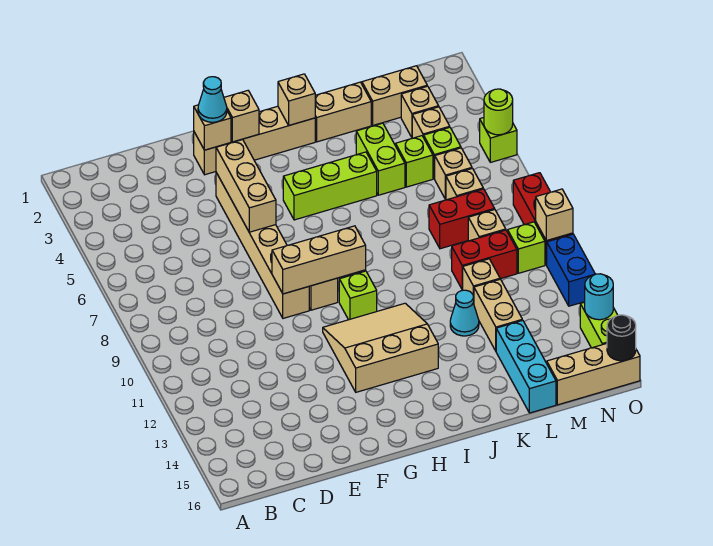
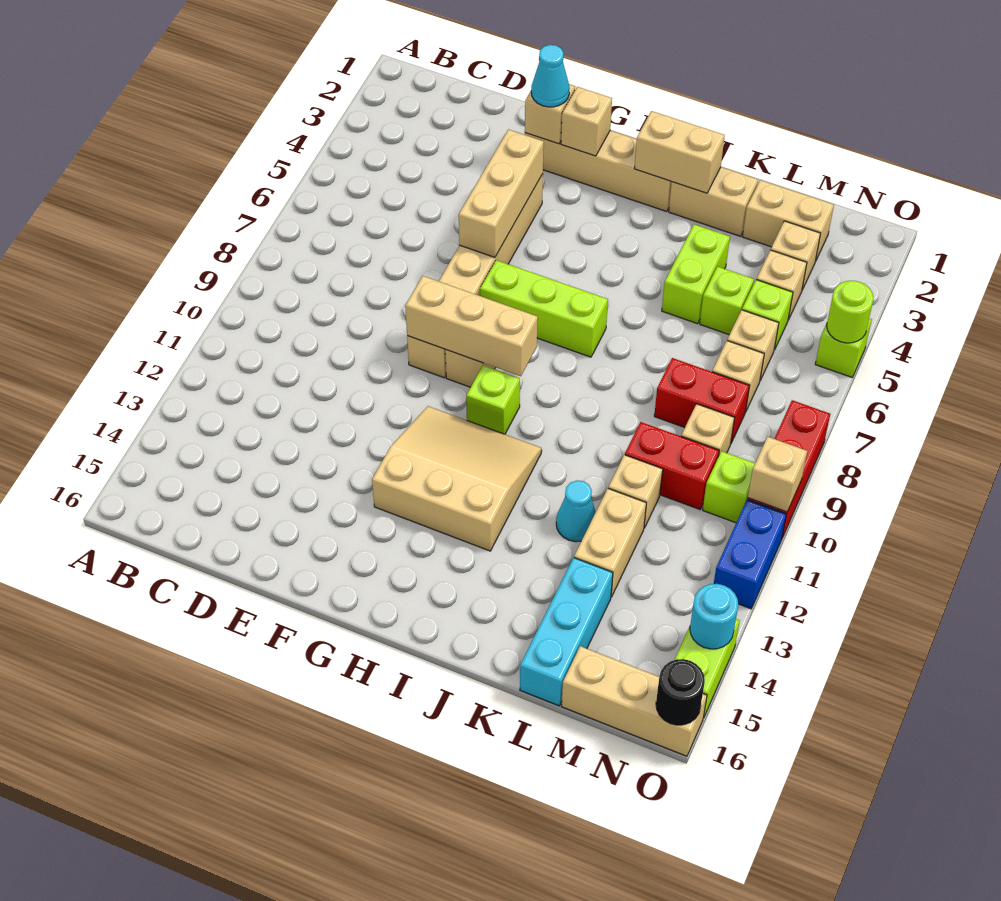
lime brick H5:J5 level 1 -> lime brick G7:I7 level 1
tan brick I2 level 2 -> tan brick I2:J2 level 2

